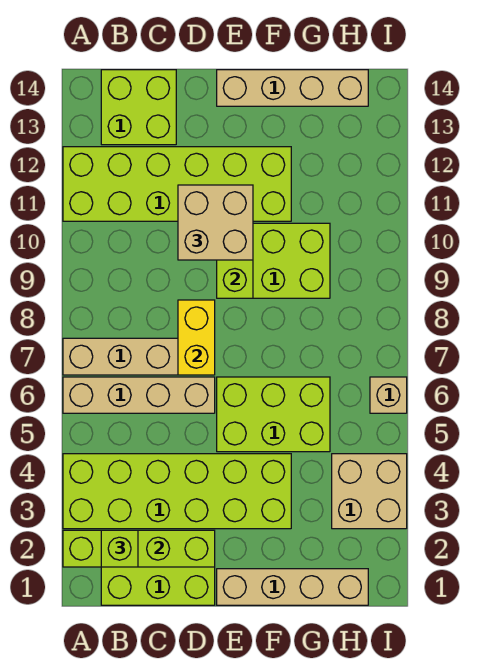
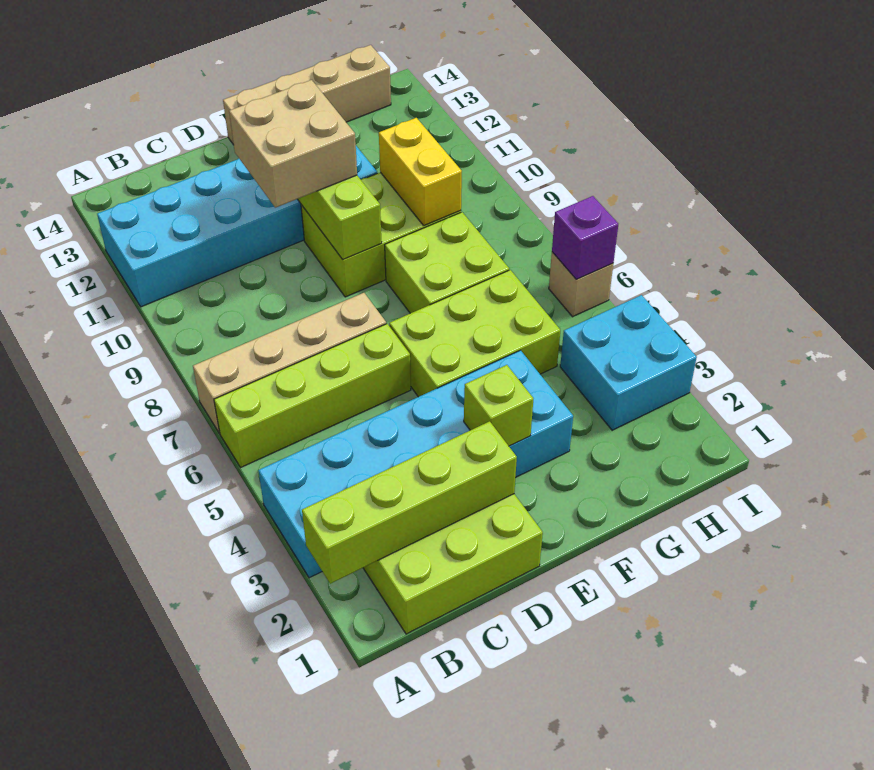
lime brick A3:F4 level 1 -> cyan brick A3:F4 level 1
tan brick A6:D6 level 1 -> lime brick A6:D6 level 1
lime brick A11:F12 level 1 -> cyan brick A11:F12 level 1
lime brick B2 level 3 -> lime brick E3 level 2
lime brick B13:C14 level 1 -> lime brick F7:G8 level 1
yellow brick D7:D8 level 2 -> yellow brick G9:G10 level 2
tan brick E1:H1 level 1 -> none
tan brick H3:I4 level 1 -> cyan brick H3:I4 level 1
none -> purple brick I6 level 2

